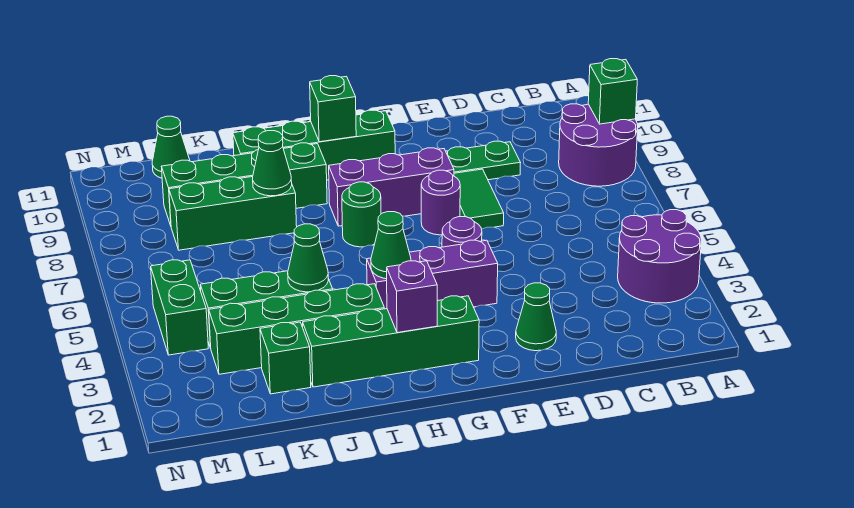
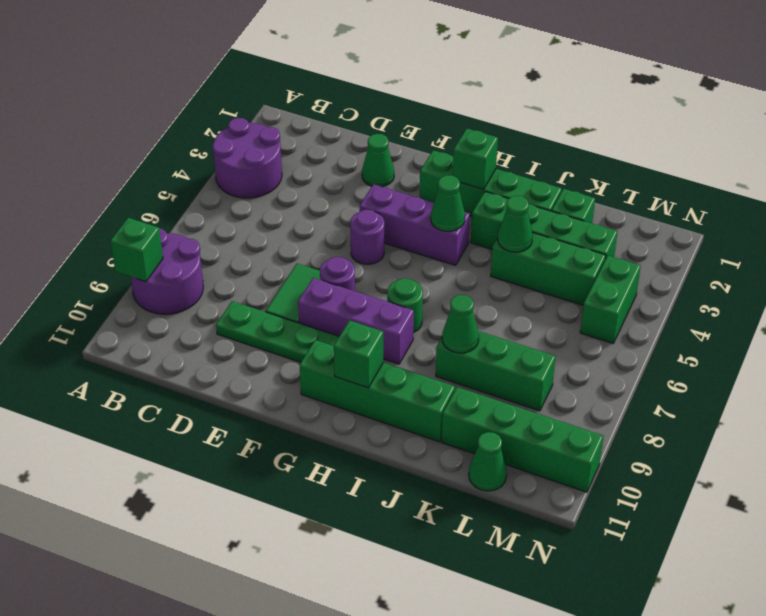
purple brick H2 level 2 -> green brick H2 level 2
green brick I9:L9 level 1 -> green brick K10:N10 level 1

